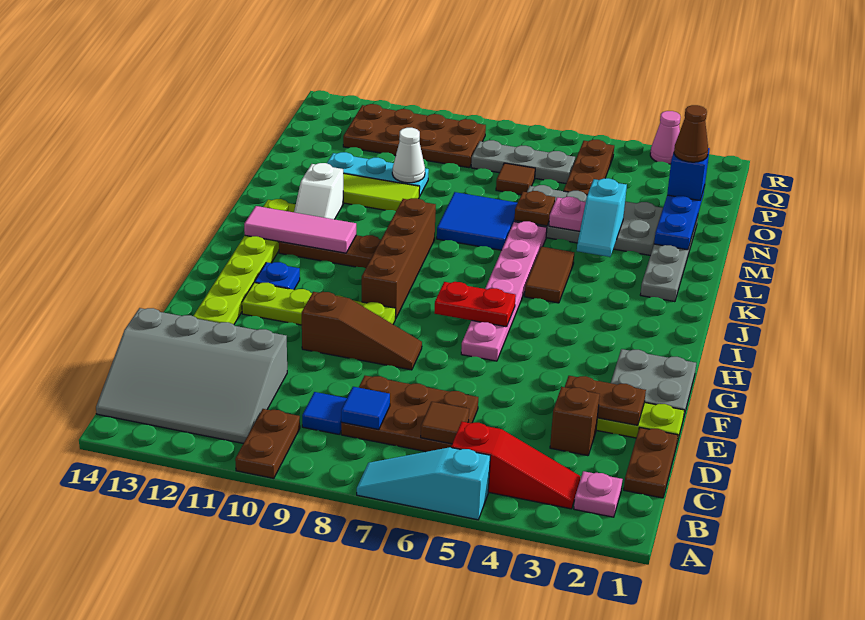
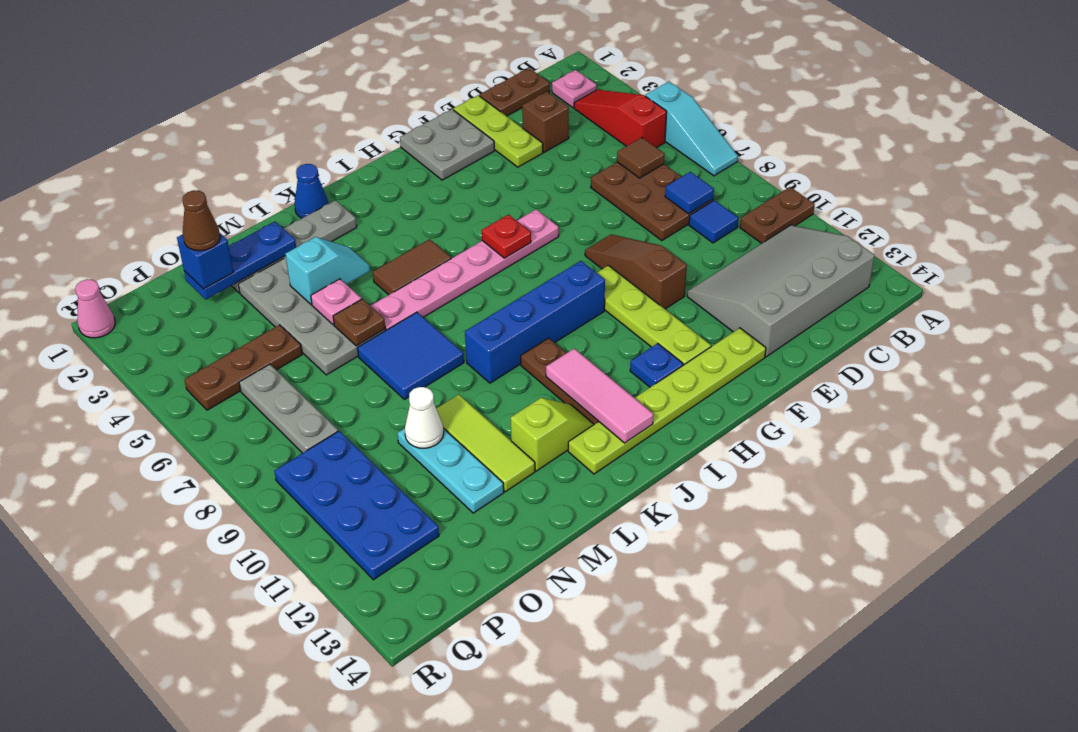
grey slope B11:D14 level 1 top D -> grey slope B11:E13 level 1 top 13
brown plate E2:E3 level 2 -> none
red plate H6:H7 level 2 -> red plate H6 level 2
brown brick H9:K9 level 1 -> blue brick H9:K9 level 1
none -> blue cone K1 level 1
white slope K12:L12 level 1 top L -> lime slope K12:L12 level 1 top L
brown tile O7 level 1 -> none
brown plate P9:Q12 level 1 -> blue plate P9:Q12 level 1
pink cone R3 level 1 -> pink cone R1 level 1

